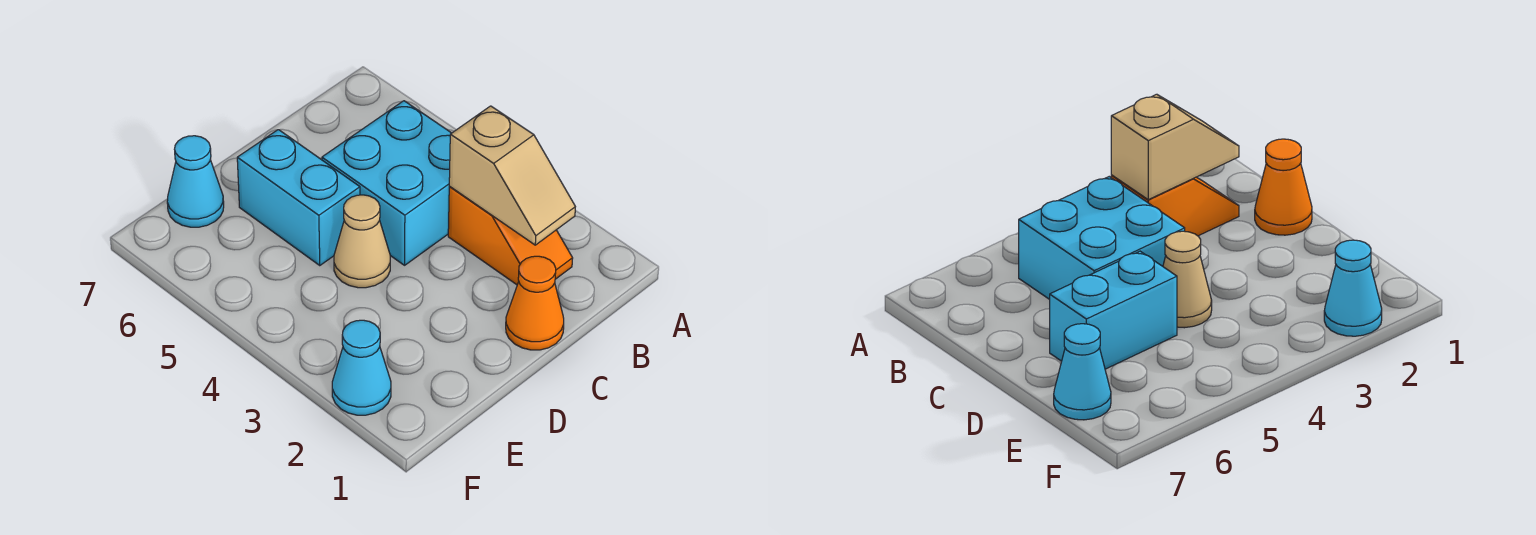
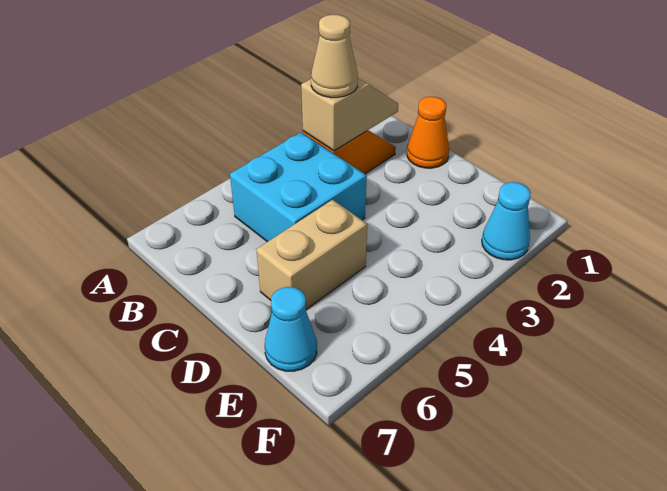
tan cone D4 level 1 -> tan cone B3 level 3
cyan brick D5:D6 level 1 -> tan brick D5:D6 level 1

